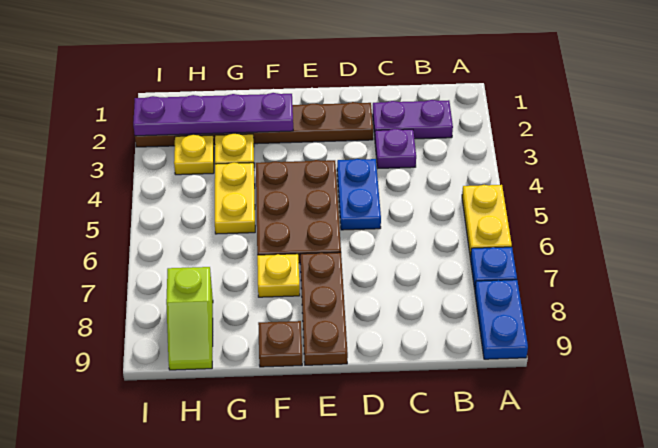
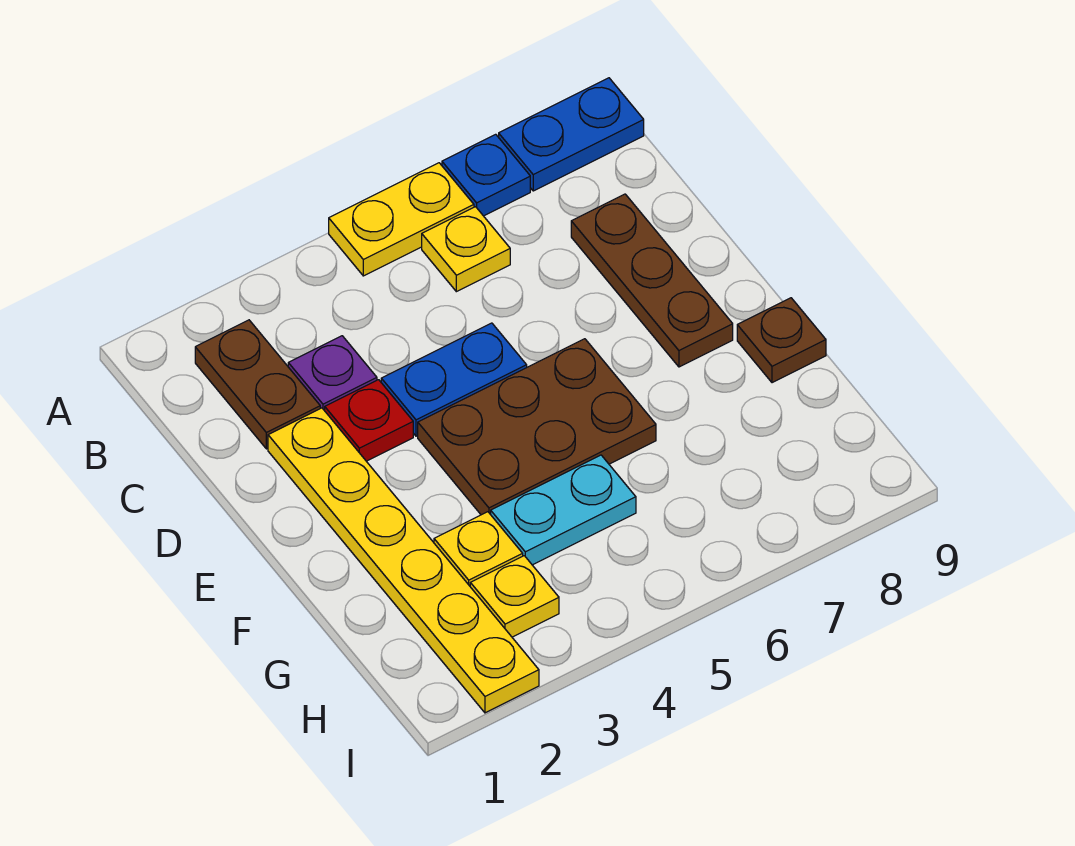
purple plate B2:C2 level 1 -> brown plate B2:C2 level 1
brown plate D2:I2 level 1 -> yellow plate D2:I2 level 1
none -> red plate D3 level 1
brown plate E7:E9 level 1 -> brown plate C8:E8 level 1
purple plate F2:I2 level 2 -> none
yellow plate F7 level 1 -> yellow plate B6 level 1
yellow plate G4:G5 level 1 -> cyan plate G4:G5 level 1
lime slope H8:H9 level 1 top 8 -> none

